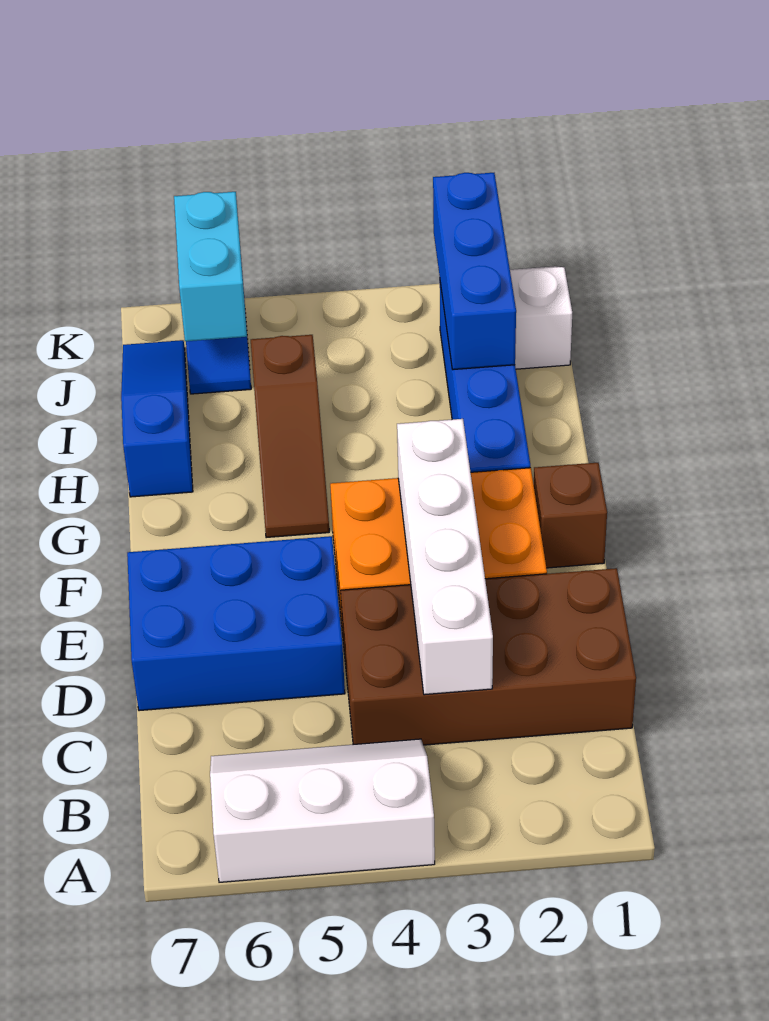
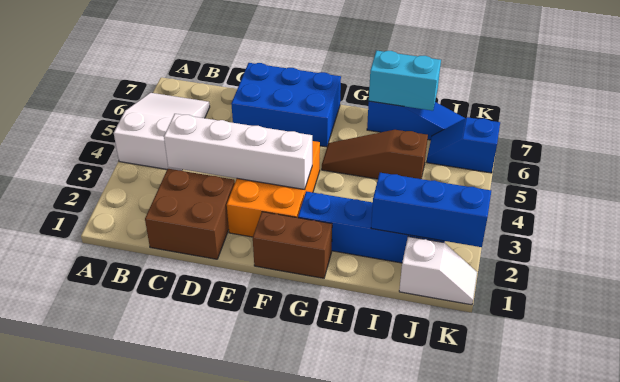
white slope A4:B6 level 1 top A -> white slope A4:B6 level 1 top 4
brown brick C1:D4 level 1 -> brown brick C1:D2 level 1
blue brick D5:E7 level 1 -> blue brick D6:F7 level 1
brown brick F1 level 1 -> brown brick F1:G1 level 1
cyan brick J6:K6 level 2 -> cyan brick H7:I7 level 2

